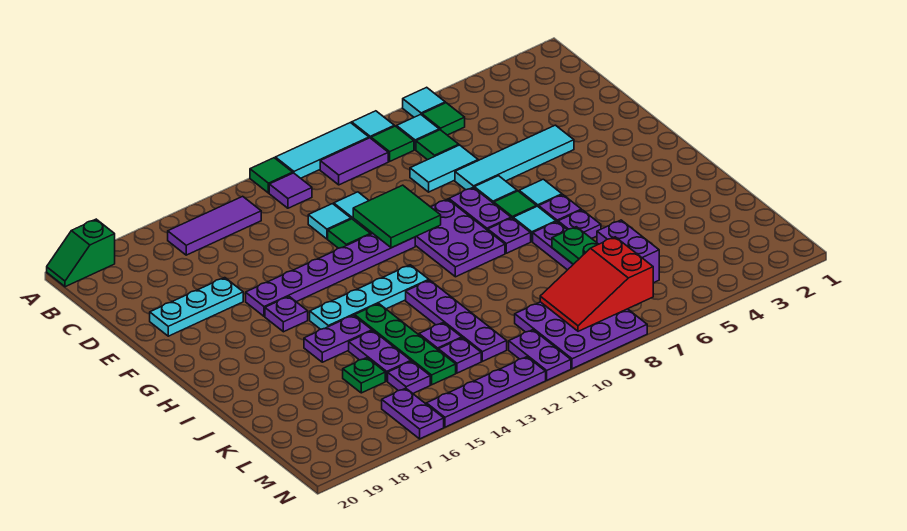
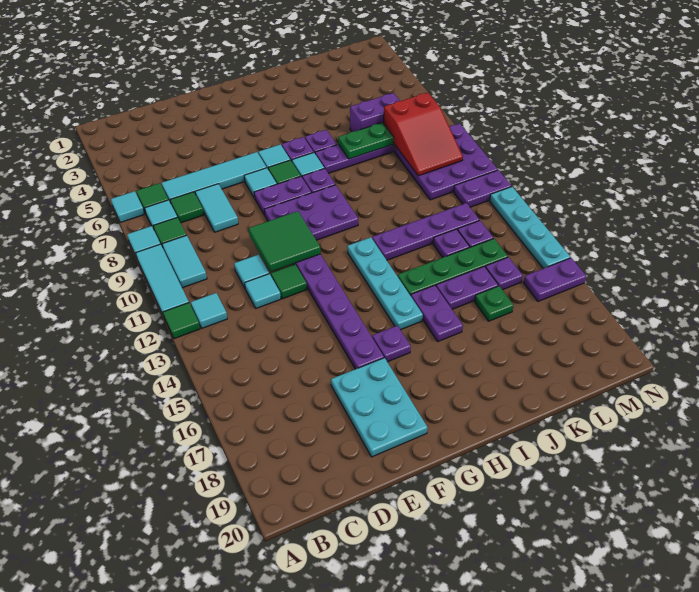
green slope A19:A20 level 1 top 19 -> none
purple tile B9:B10 level 1 -> cyan tile B9:B10 level 1
purple tile B12 level 1 -> cyan tile B12 level 1
purple tile B14:B16 level 1 -> none
cyan tile E4:E7 level 1 -> cyan tile C6:F6 level 1
cyan plate E17:E19 level 1 -> cyan plate E17:F19 level 1
purple plate N12:N15 level 1 -> cyan plate N12:N15 level 1

